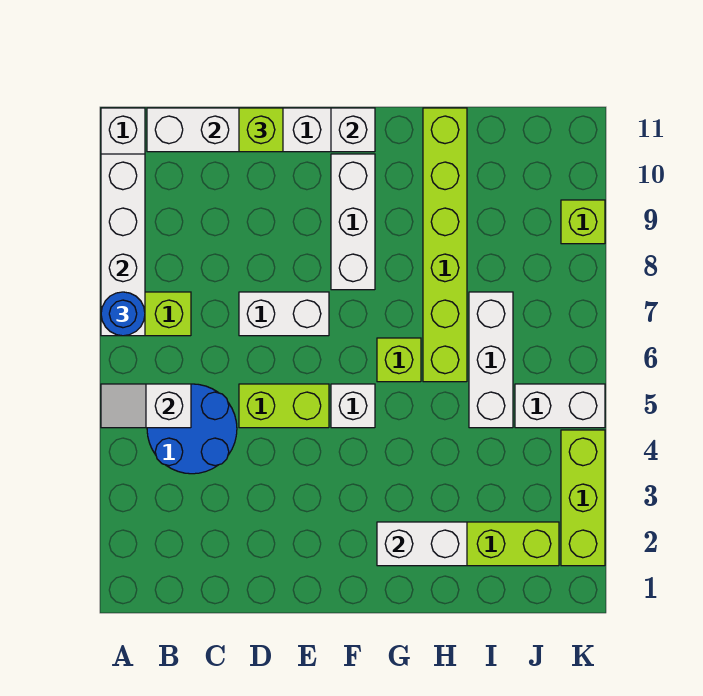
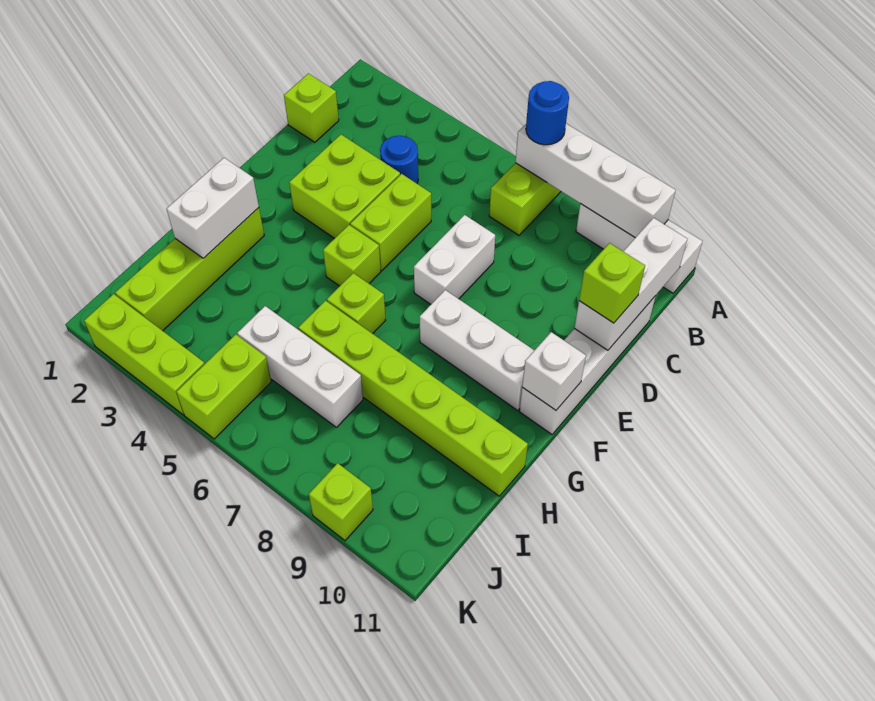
white slope A5:B5 level 2 top B -> none
blue round brick B4:C5 level 1 -> blue round brick C4 level 1
none -> lime brick C1 level 1
none -> lime brick D3:E4 level 1
white brick F5 level 1 -> lime brick F5 level 1
white brick J5:K5 level 1 -> lime brick J5:K5 level 1

